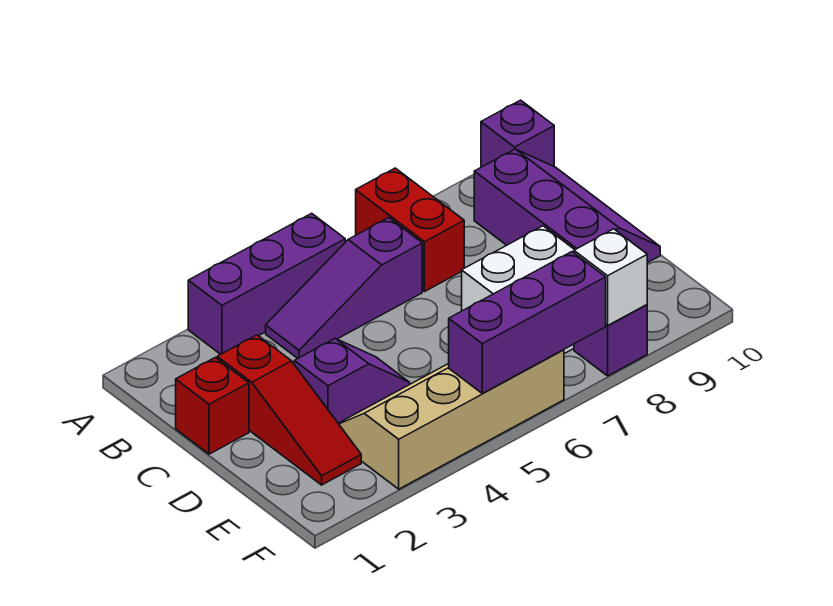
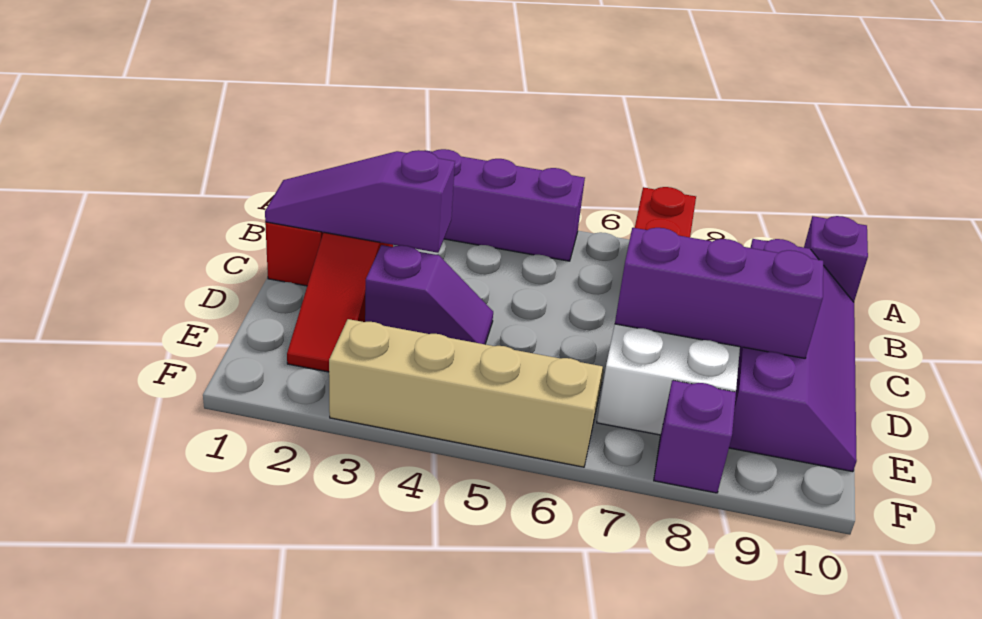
purple slope B4:B6 level 1 top 6 -> purple slope C1:C3 level 2 top 3
purple slope B9:D10 level 1 top 9 -> purple slope B9:E10 level 1 top 9
purple brick F5:F7 level 2 -> purple brick D7:D9 level 2
white brick F8 level 2 -> none

